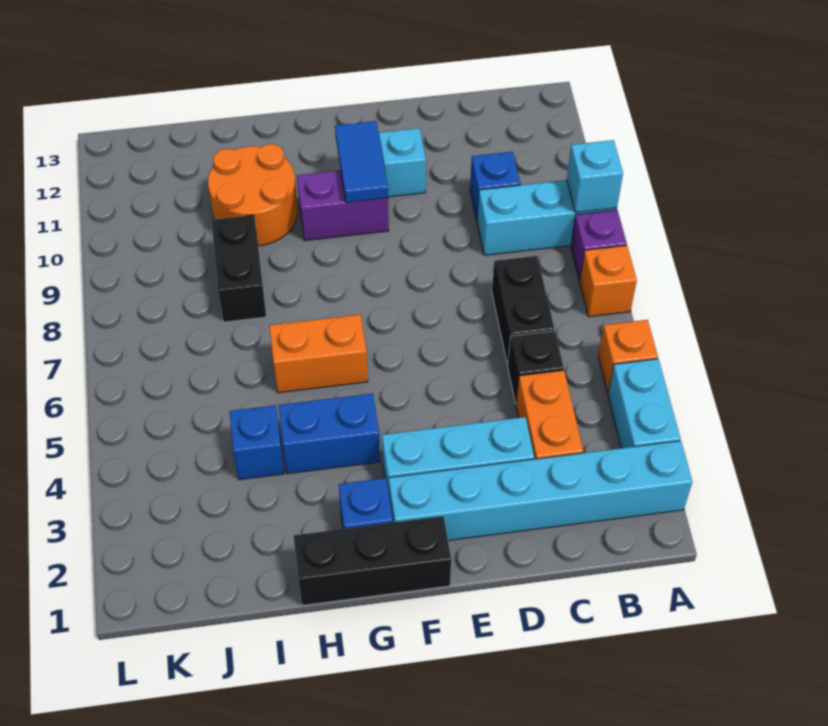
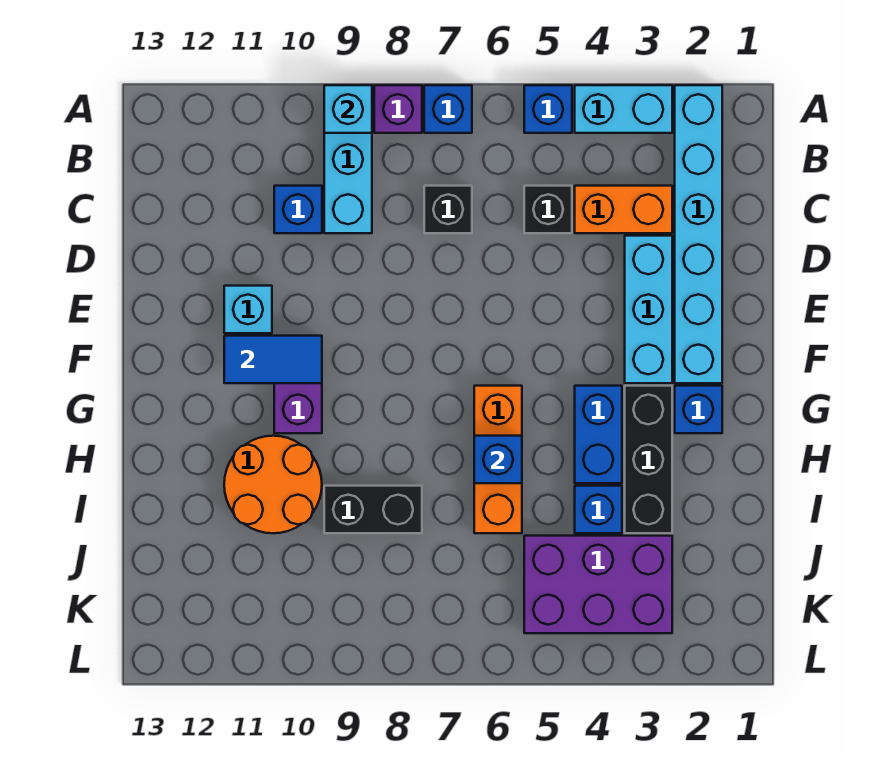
orange brick A5 level 1 -> blue brick A5 level 1
orange brick A7 level 1 -> blue brick A7 level 1
black brick C6:C7 level 1 -> black brick C7 level 1
black brick F1:H1 level 1 -> black brick G3:I3 level 1
orange brick G6:H6 level 1 -> orange brick G6:I6 level 1
none -> blue brick H6 level 2
none -> purple brick J3:K5 level 1

